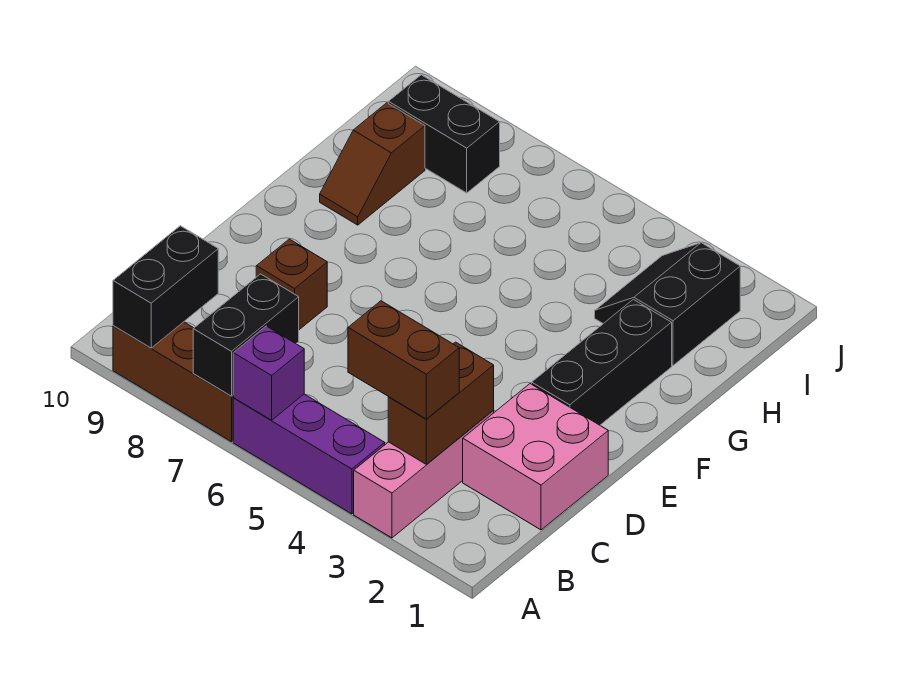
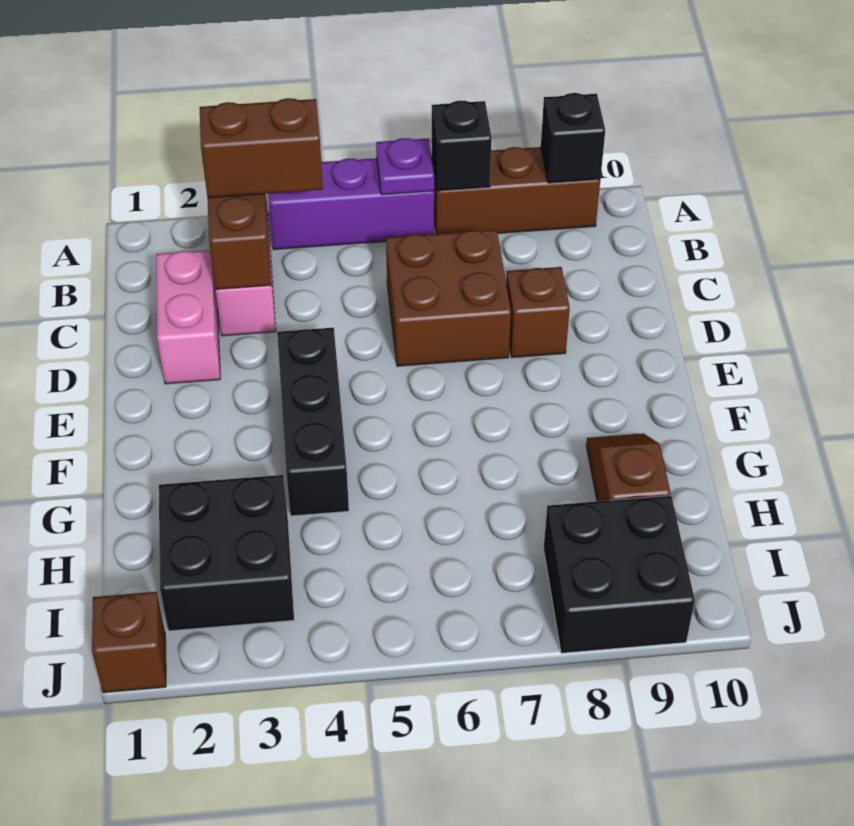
purple brick A6 level 2 -> purple plate A6 level 2
black brick A7:B7 level 2 -> black brick A7 level 2
black brick A9:B9 level 2 -> black brick A9 level 2
pink brick C1:D2 level 1 -> pink brick C2:D2 level 1
none -> brown brick C6:D7 level 1
black brick E2:G2 level 1 -> black brick E4:G4 level 1
black slope H2:I3 level 1 top 2 -> black brick H2:I3 level 1
black brick I8:I9 level 1 -> black brick I8:J9 level 1
none -> brown brick J1 level 1

